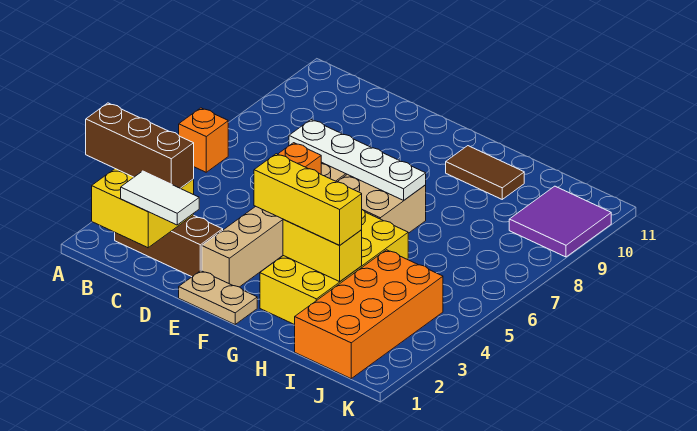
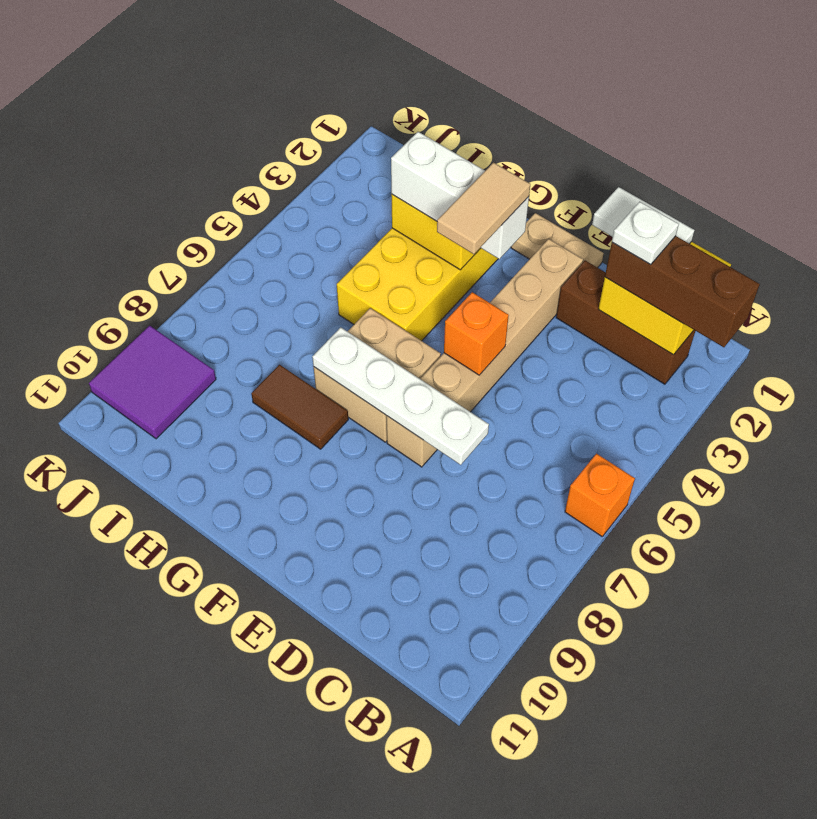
none -> white plate C2 level 4
yellow brick F3:H3 level 3 -> white brick F3:H3 level 3
none -> tan tile F3:F4 level 4
brown tile G10:H10 level 1 -> brown tile G8:H8 level 1
orange brick I1:J4 level 1 -> none

